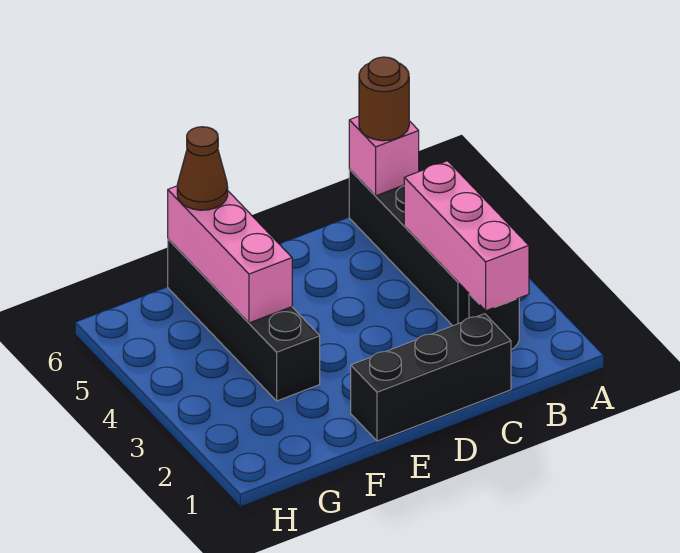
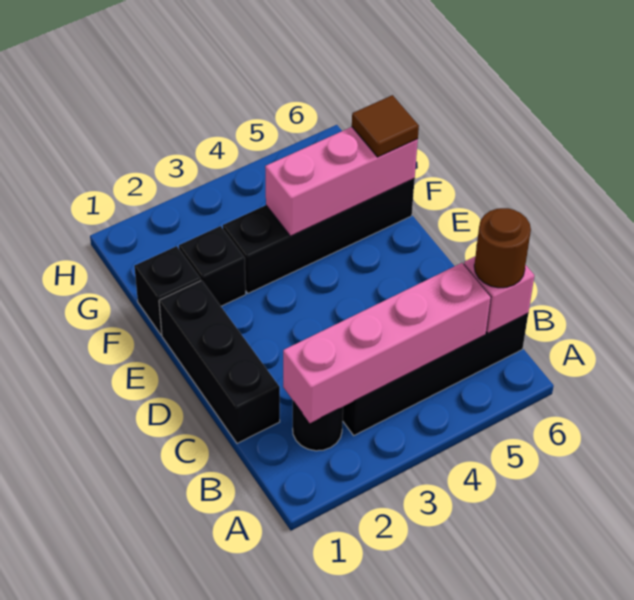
pink brick B2:B4 level 2 -> pink brick B2:B5 level 2
none -> black brick F1 level 1
none -> black brick F2 level 1
brown cone F6 level 3 -> brown tile F6 level 3

